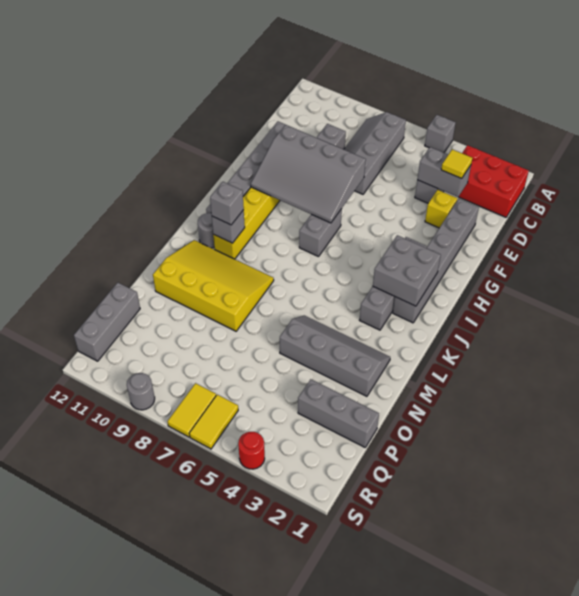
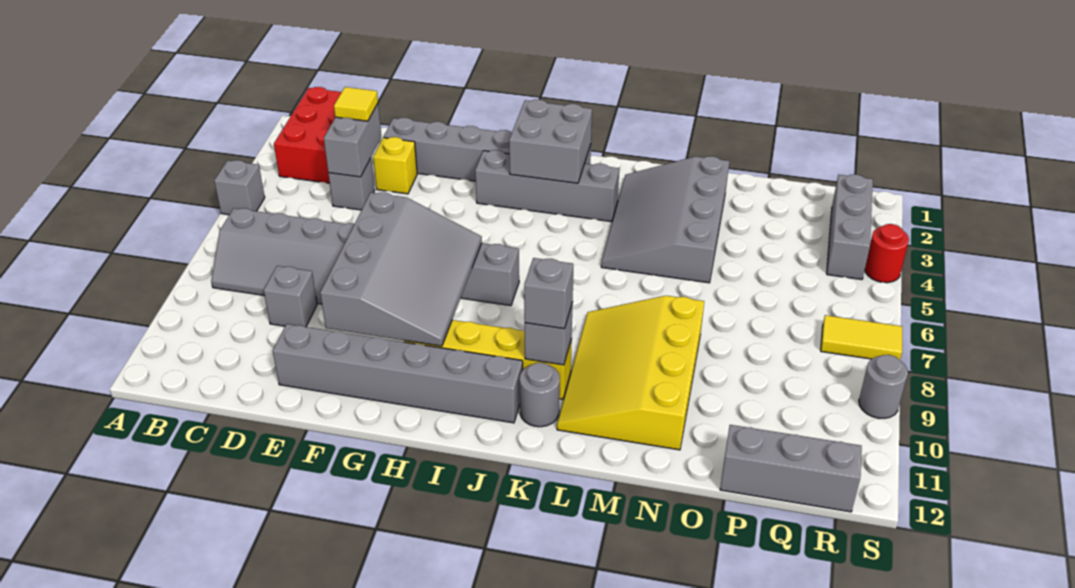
grey slope M2:N5 level 1 top N -> grey slope L2:N5 level 1 top N
grey brick P1:P3 level 1 -> grey brick R2:R4 level 1
yellow tile R6:S6 level 1 -> none

